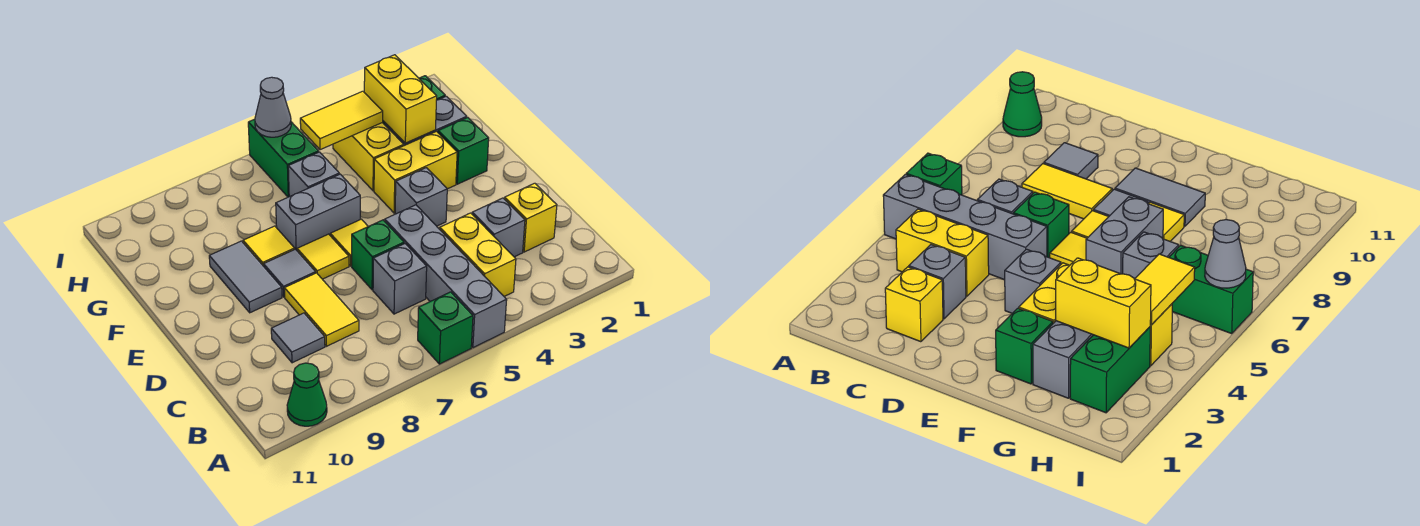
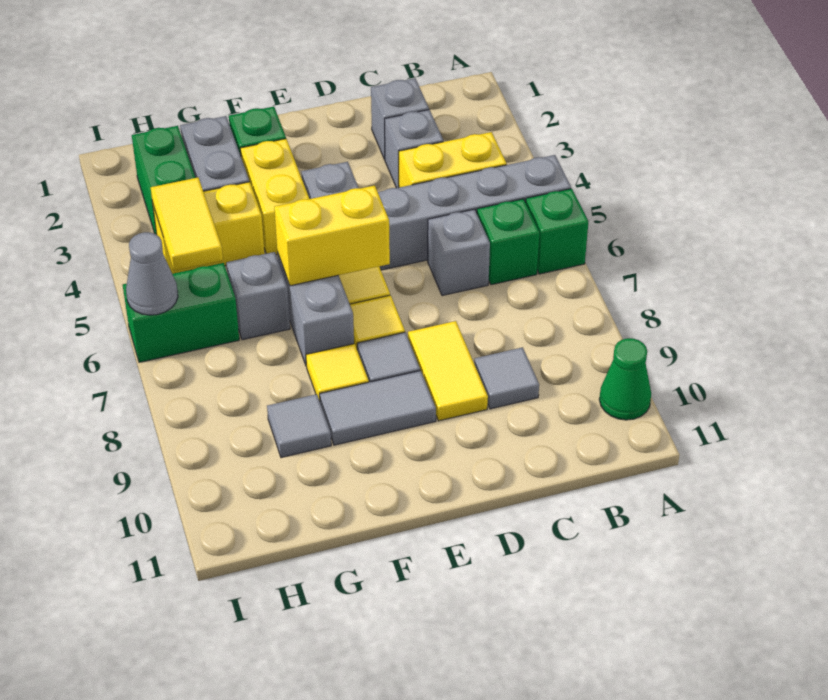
yellow brick C2 level 1 -> grey brick C2 level 1
yellow tile C8:D8 level 1 -> yellow tile D8:D9 level 1
green brick D6 level 1 -> green brick B6 level 1
yellow brick G3:H3 level 2 -> yellow brick E6:F6 level 2
none -> grey tile G9 level 1

